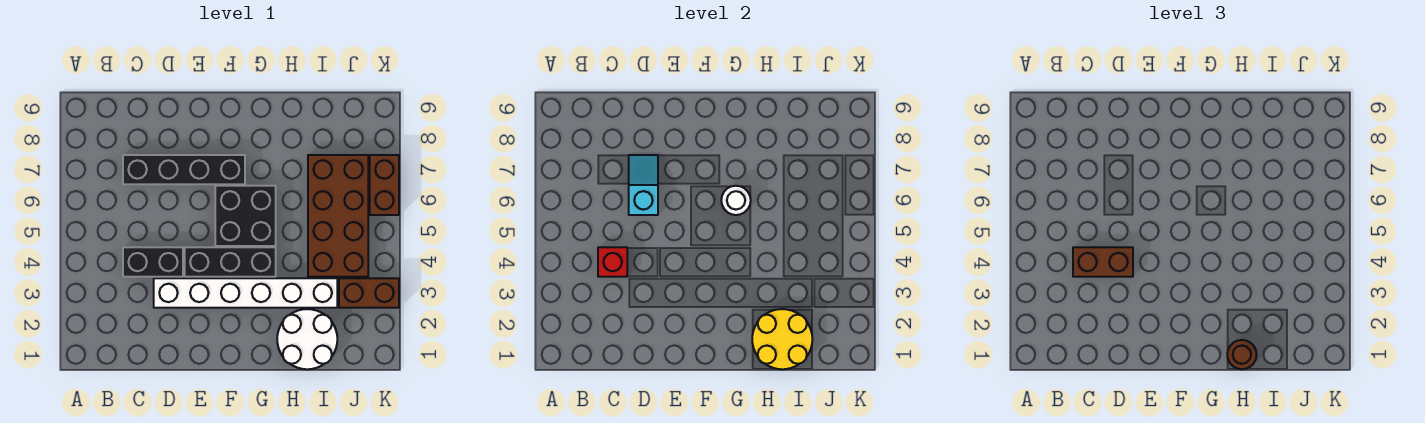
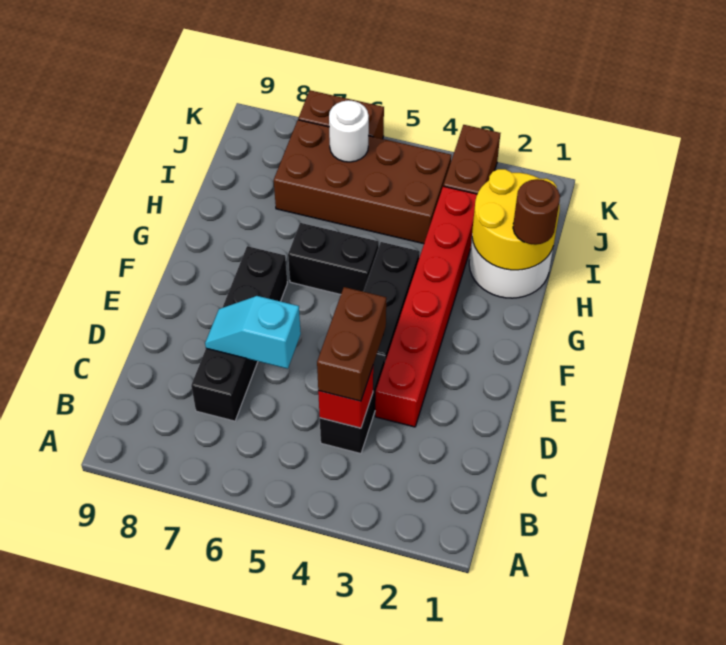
white brick D3:I3 level 1 -> red brick D3:I3 level 1
black brick F5:G6 level 1 -> black brick G5:G6 level 1
white round brick G6 level 2 -> white round brick J6 level 2

